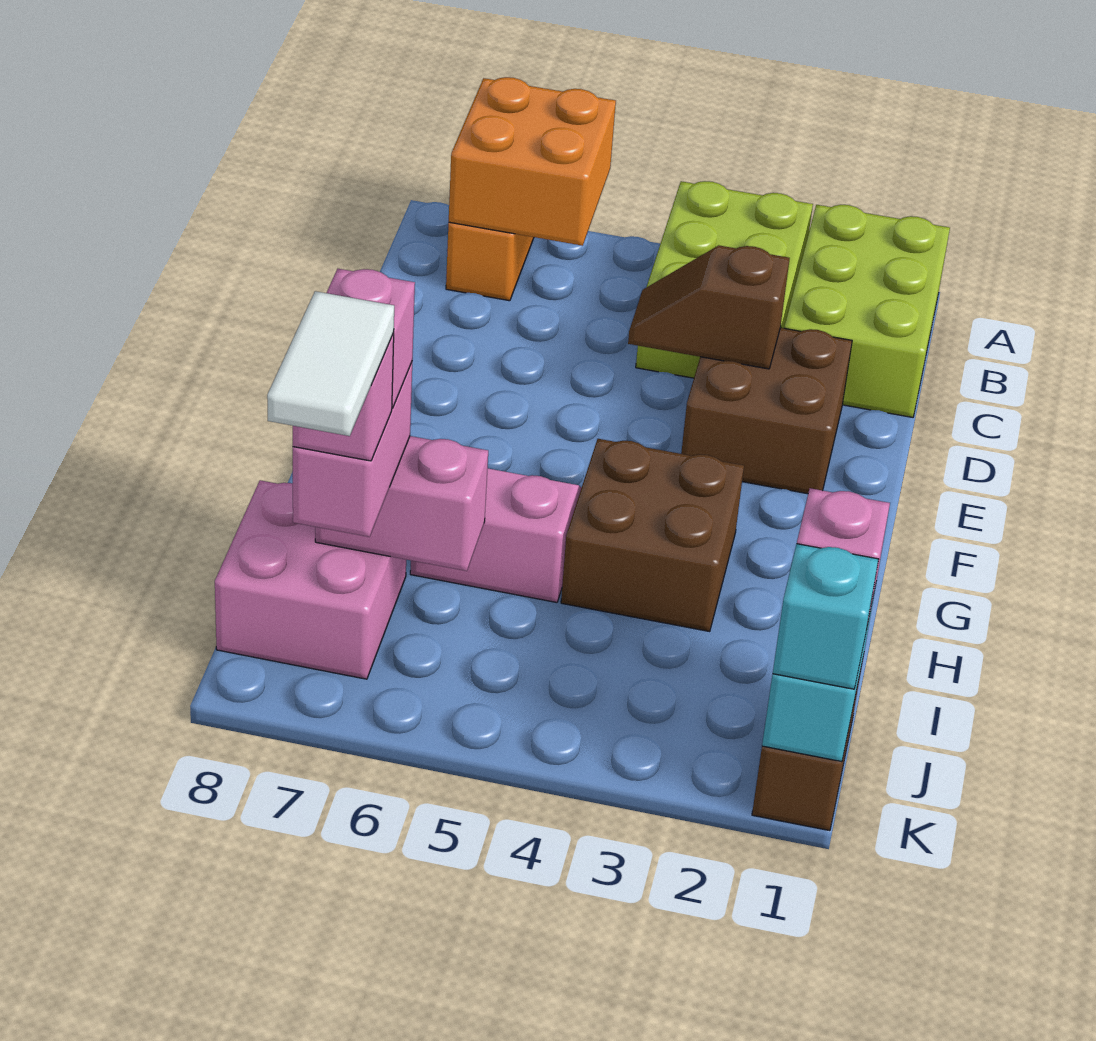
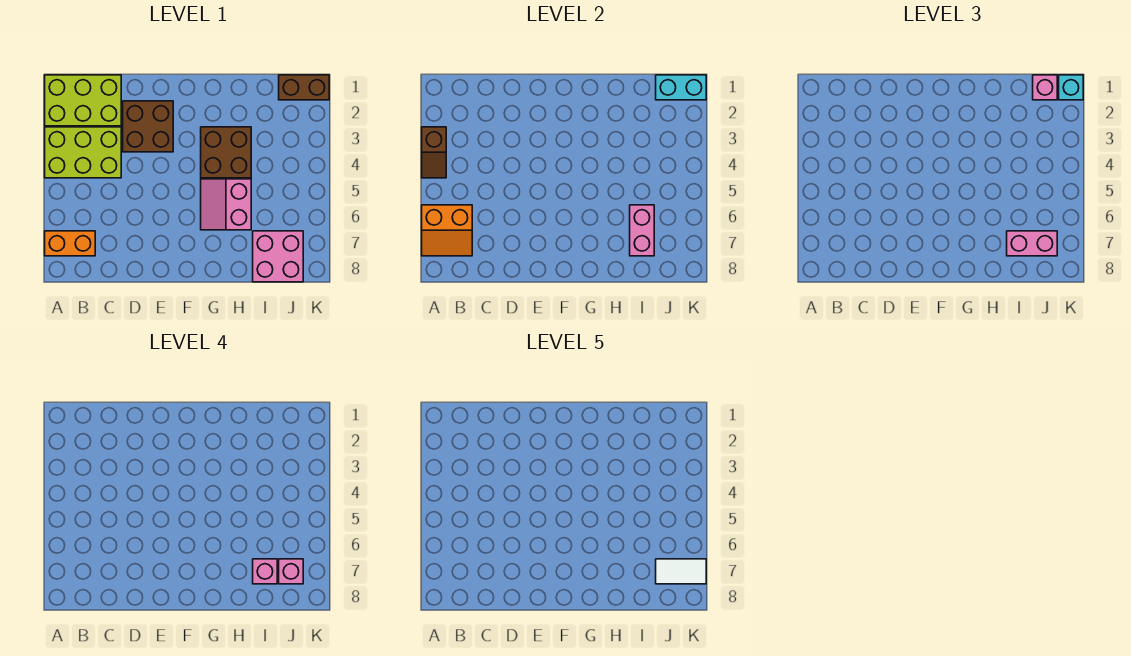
orange brick A6:B7 level 2 -> orange slope A6:B7 level 2 top 6
brown slope D3:D4 level 2 top 3 -> brown slope A3:A4 level 2 top 3

